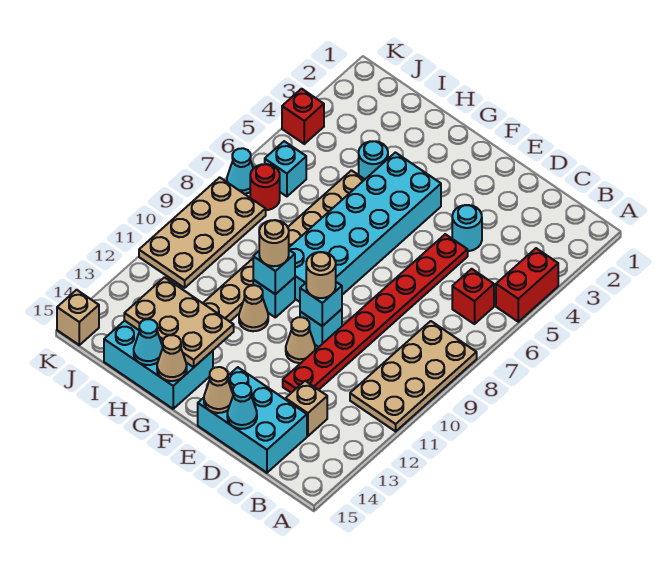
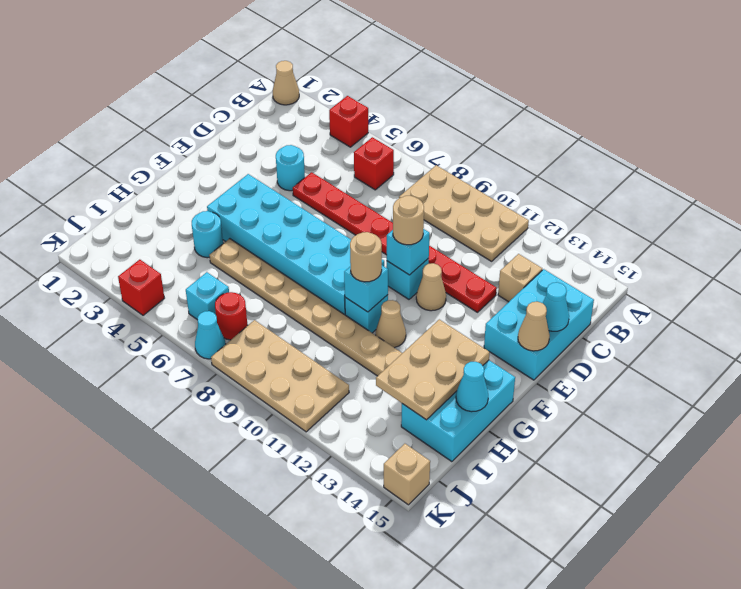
red brick A4:A5 level 1 -> red brick A4 level 1
tan cone G15 level 2 -> tan cone A1 level 1

